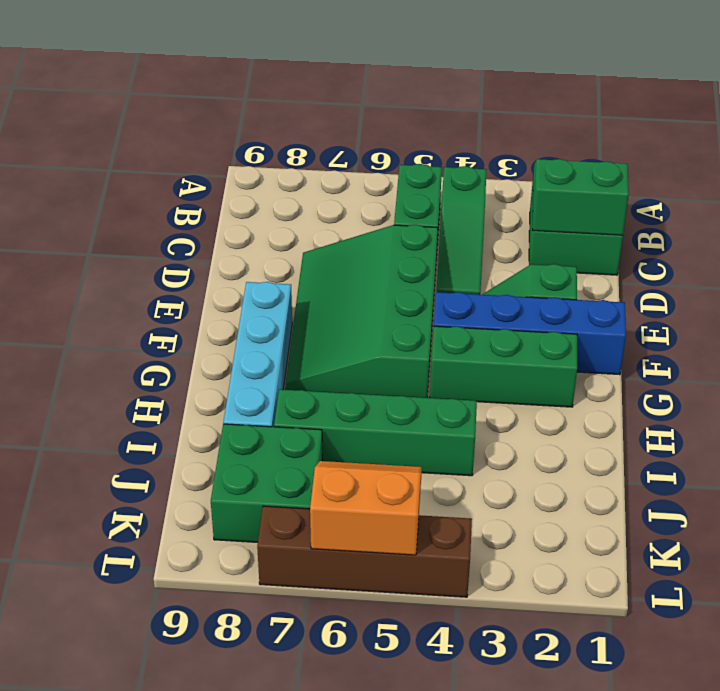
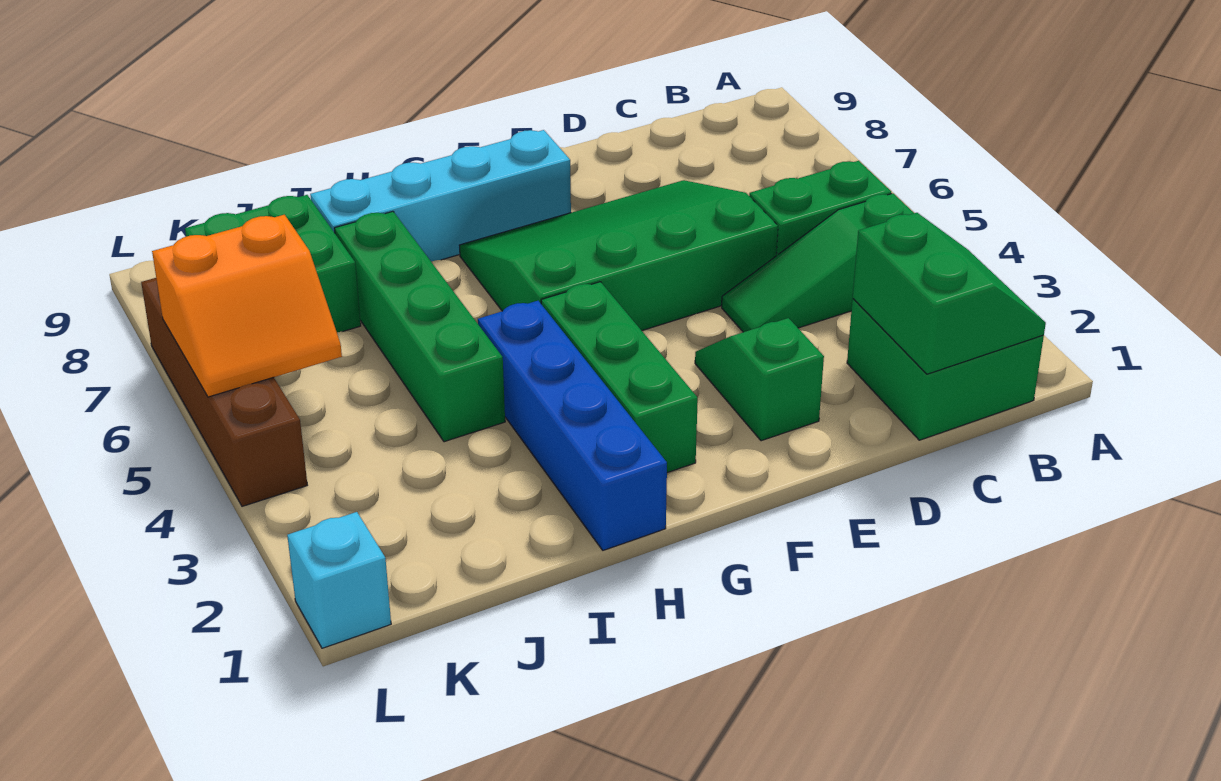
blue brick F1:F4 level 1 -> blue brick H1:H4 level 1
orange slope K5:L6 level 2 top L -> orange slope K5:L6 level 2 top 6
none -> cyan brick L1 level 1

